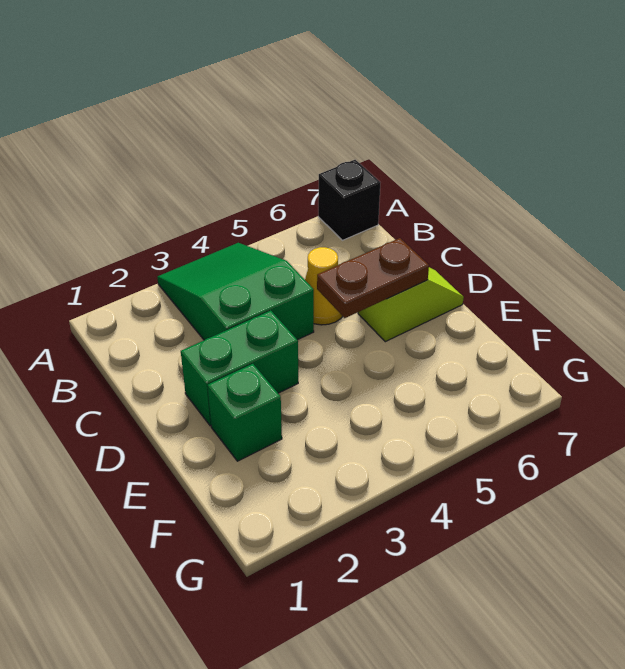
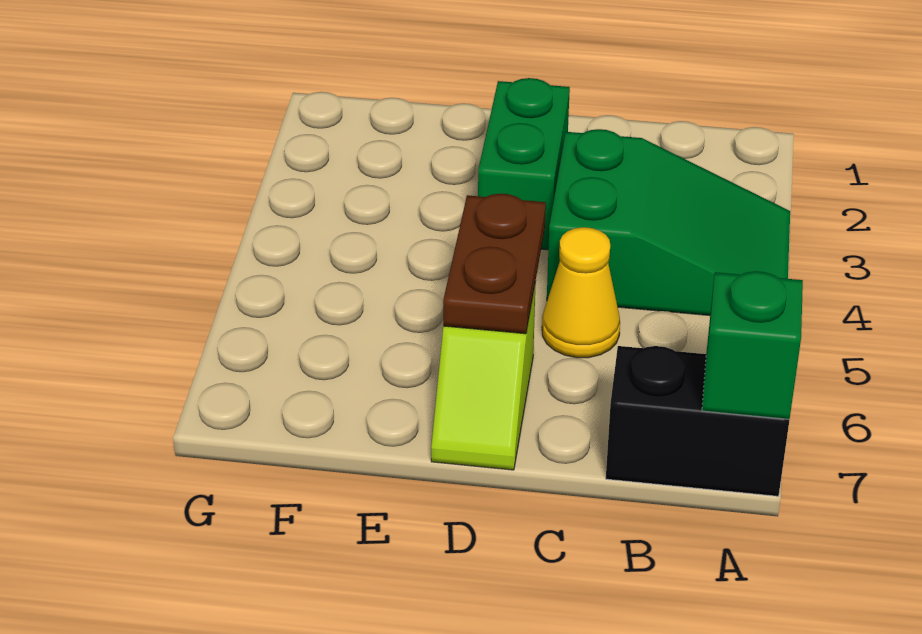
black brick A7 level 1 -> black brick A7:B7 level 1
green brick E2 level 1 -> green brick A7 level 2

